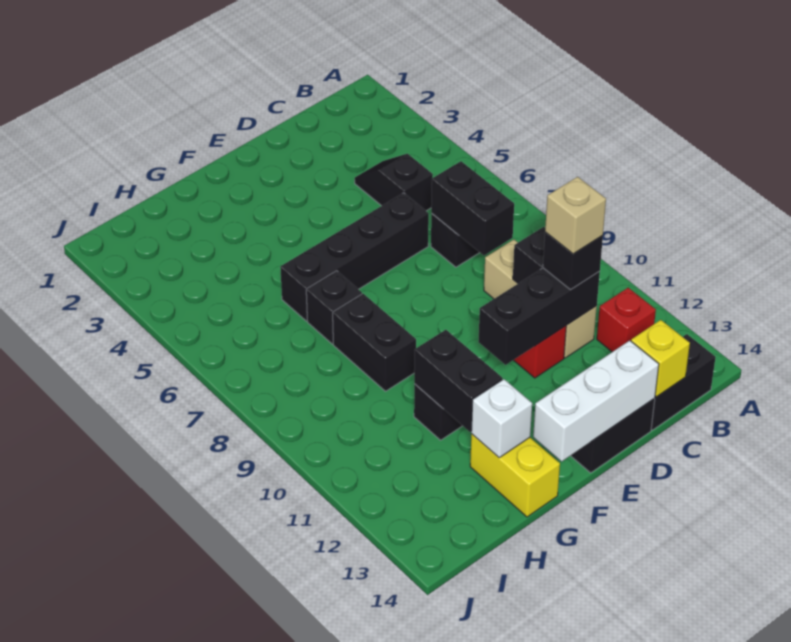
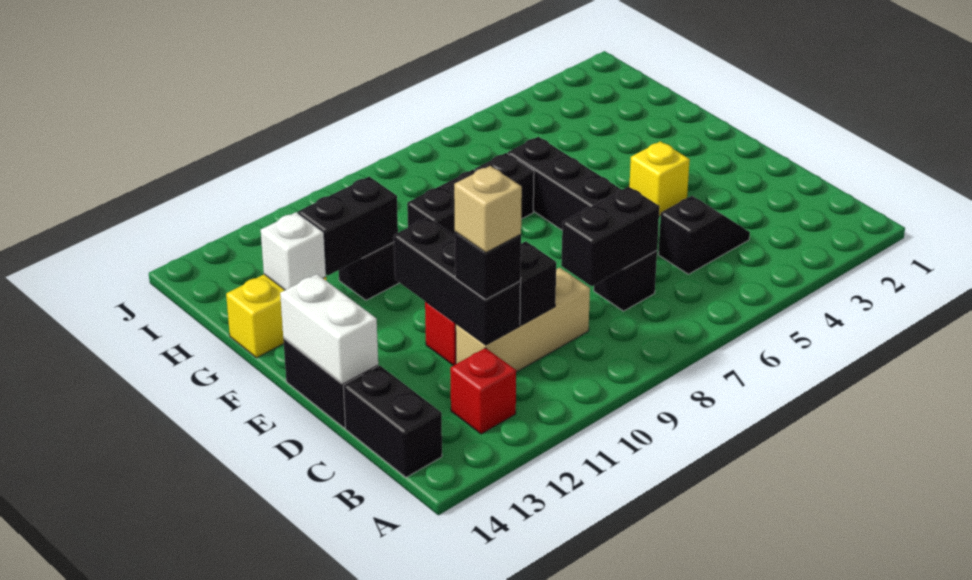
yellow brick C14 level 2 -> yellow brick E4 level 1
white brick D14:F14 level 2 -> white brick D14:E14 level 2

